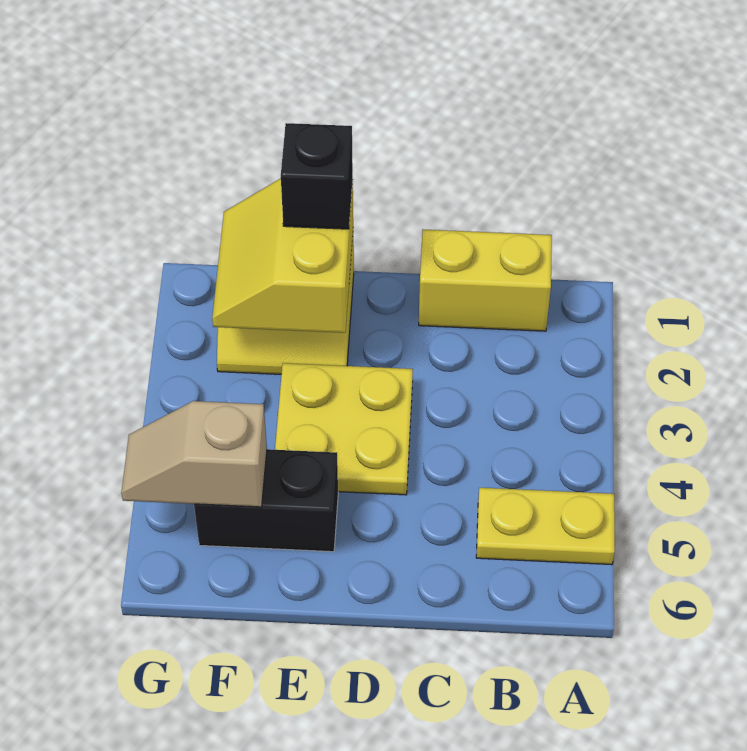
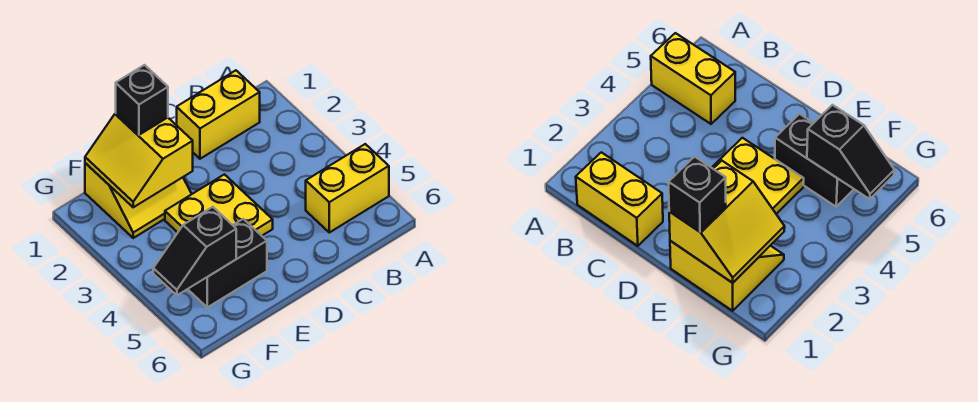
yellow plate A5:B5 level 1 -> yellow brick A5:B5 level 1
tan slope F5:G5 level 2 top F -> black slope F5:G5 level 2 top F

